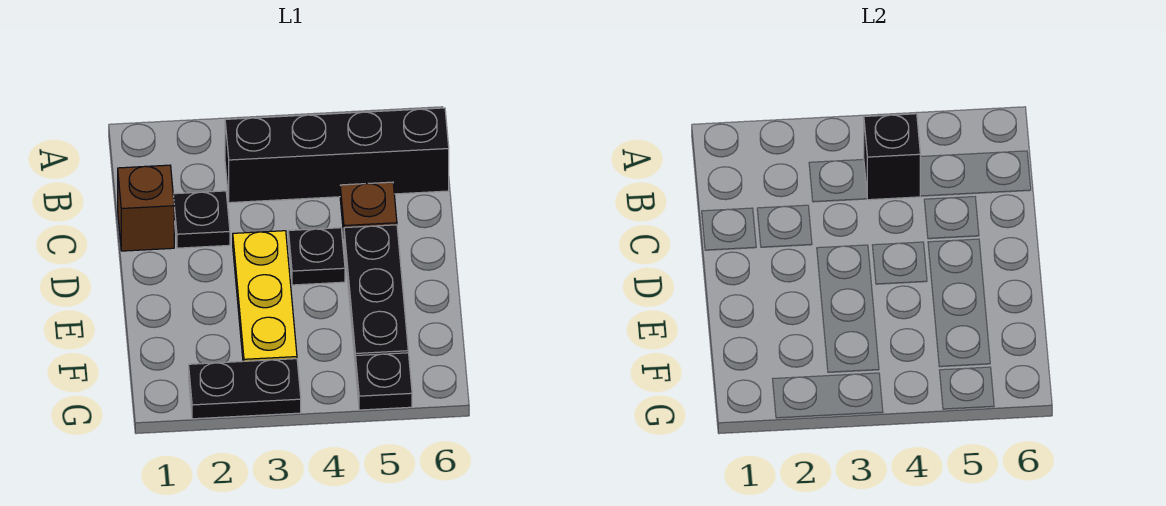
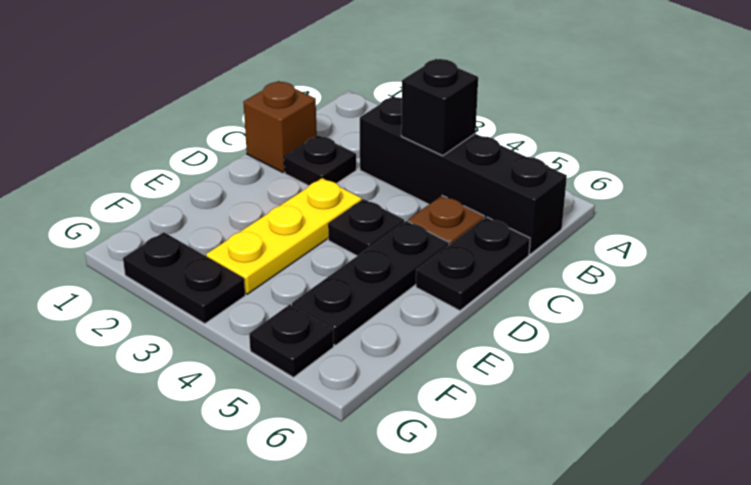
none -> black plate C6:D6 level 1

